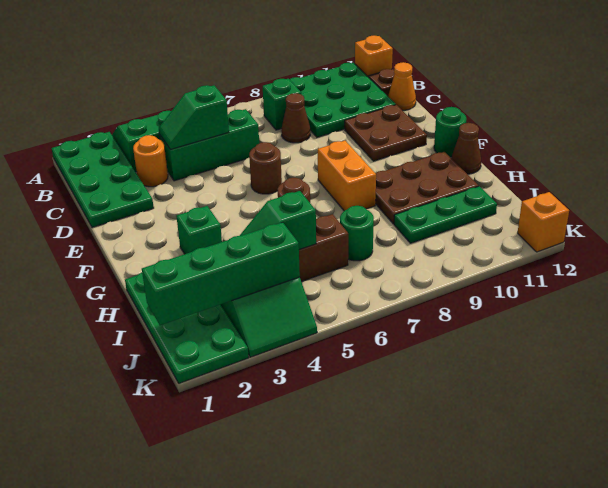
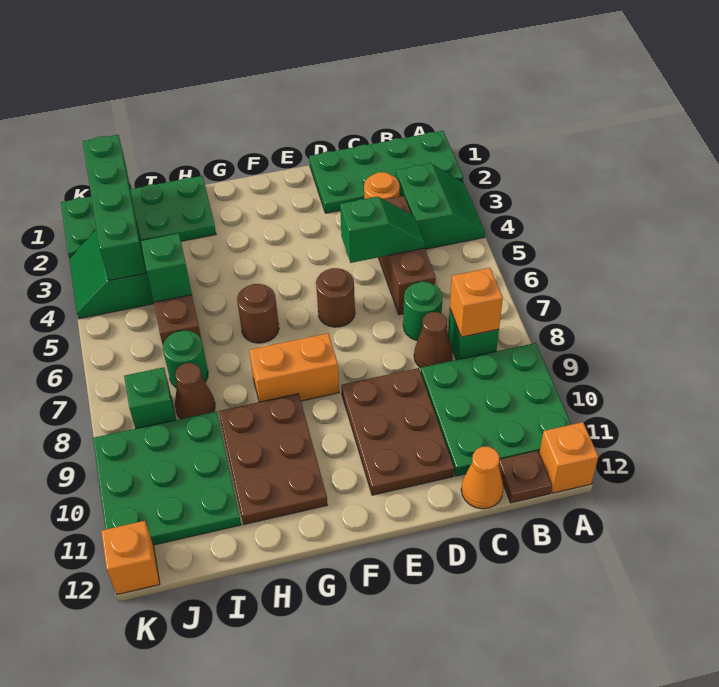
none -> orange brick B8 level 2
green brick C4:C6 level 1 -> brown brick C4:C6 level 1
green slope C4:C5 level 2 top 5 -> green slope C5:D5 level 2 top D
brown plate D10:E11 level 1 -> brown plate D9:E11 level 1
green round brick F12 level 1 -> green round brick C7 level 1
green brick G3 level 1 -> green brick J8 level 1
brown cone G12 level 1 -> brown cone I8 level 1
green plate I9:I11 level 1 -> green plate I9:K11 level 1

